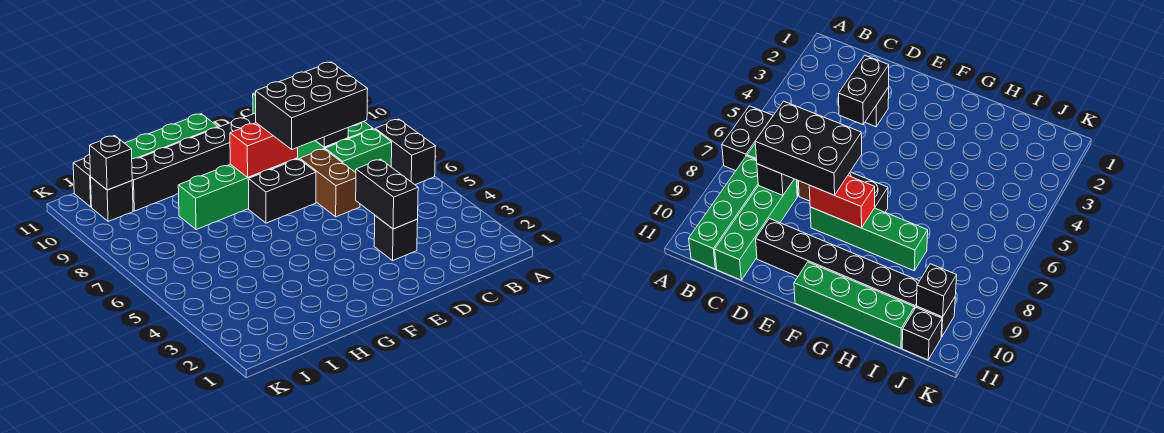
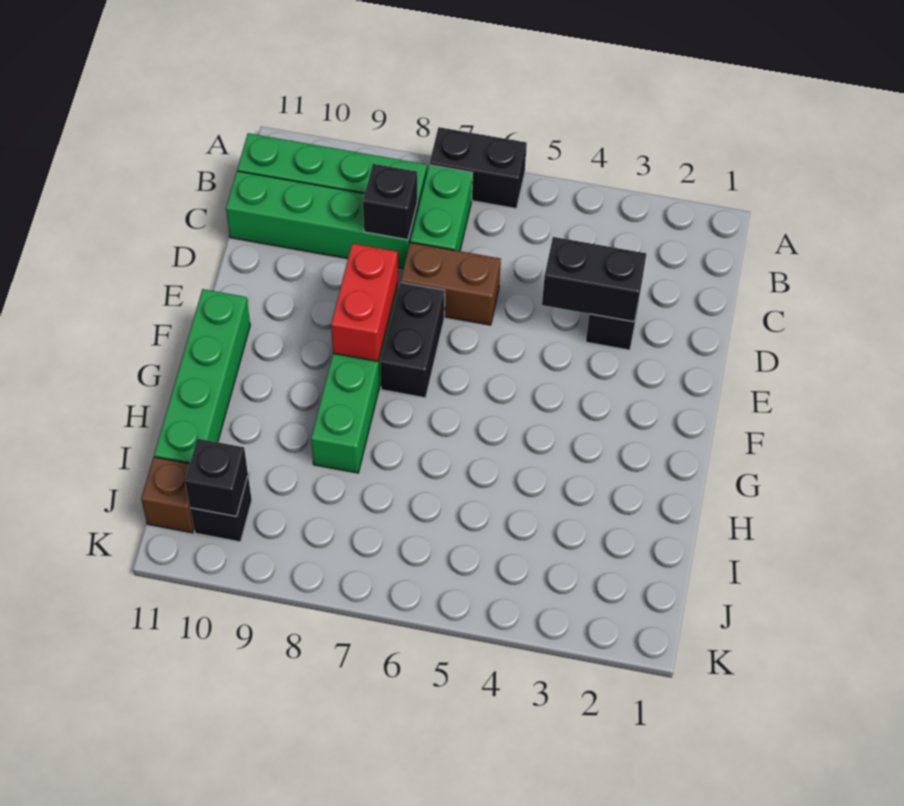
black brick C7:E8 level 3 -> none
black brick D10:I10 level 1 -> none
black brick J11 level 1 -> brown brick J11 level 1

